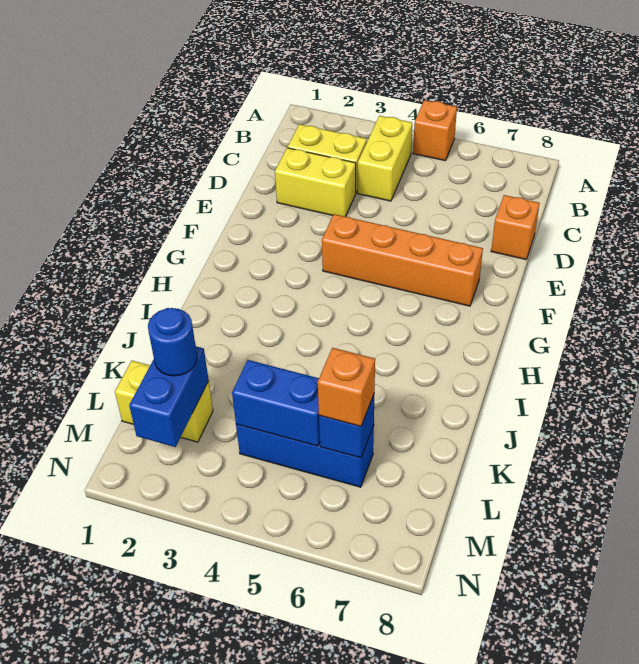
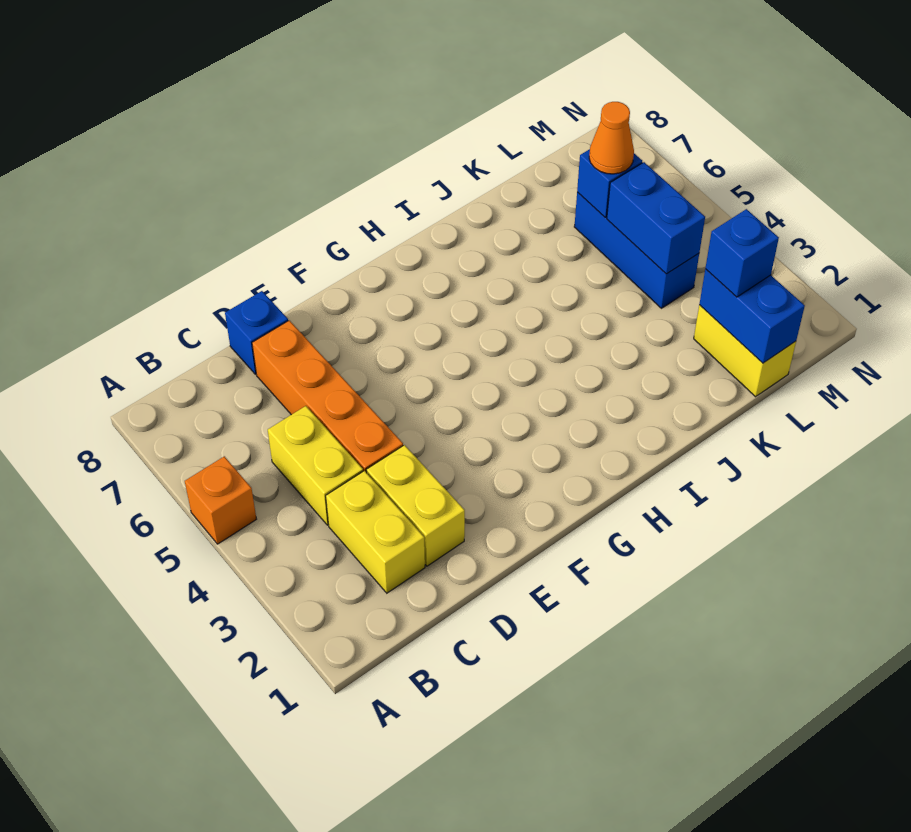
yellow brick B4:C4 level 1 -> yellow brick C4:C5 level 1
orange brick D8 level 1 -> blue brick D8 level 1
orange brick F4:F7 level 1 -> orange brick D4:D7 level 1
blue brick L2:M2 level 2 -> blue brick L1:L2 level 2
blue round brick L2 level 3 -> blue brick L2 level 3
orange brick L6 level 3 -> orange cone L6 level 3

